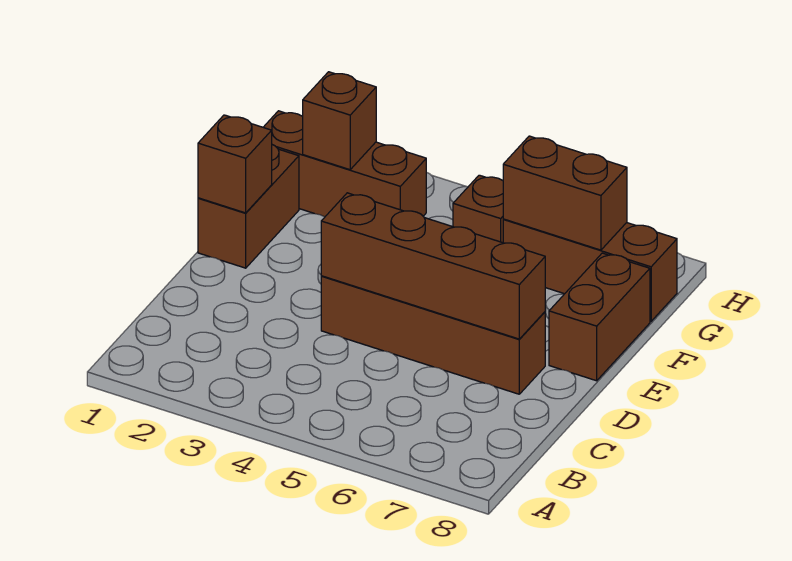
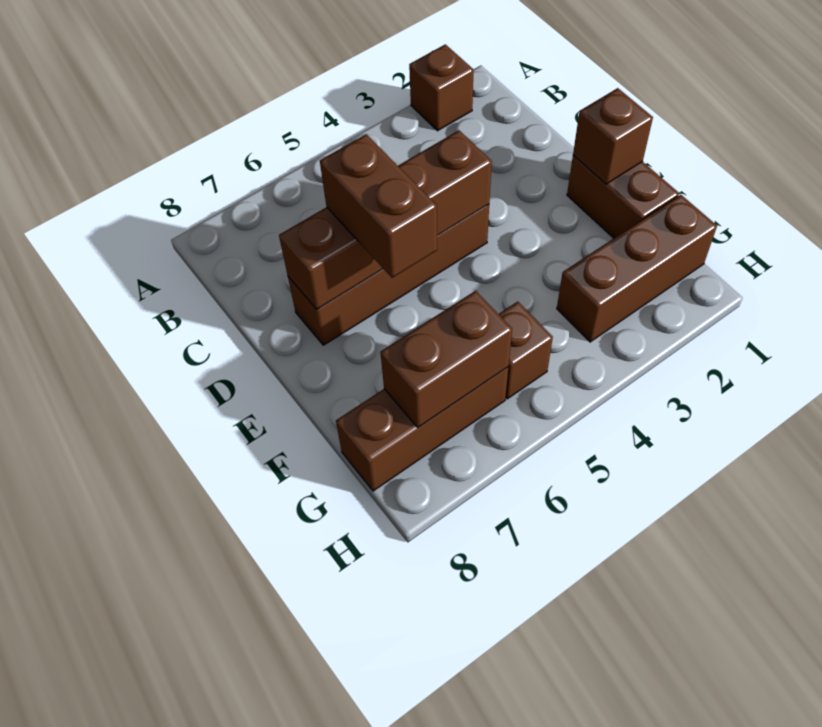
brown brick E8:F8 level 1 -> brown brick D6:E6 level 3
brown brick G2 level 2 -> brown brick A2 level 1

